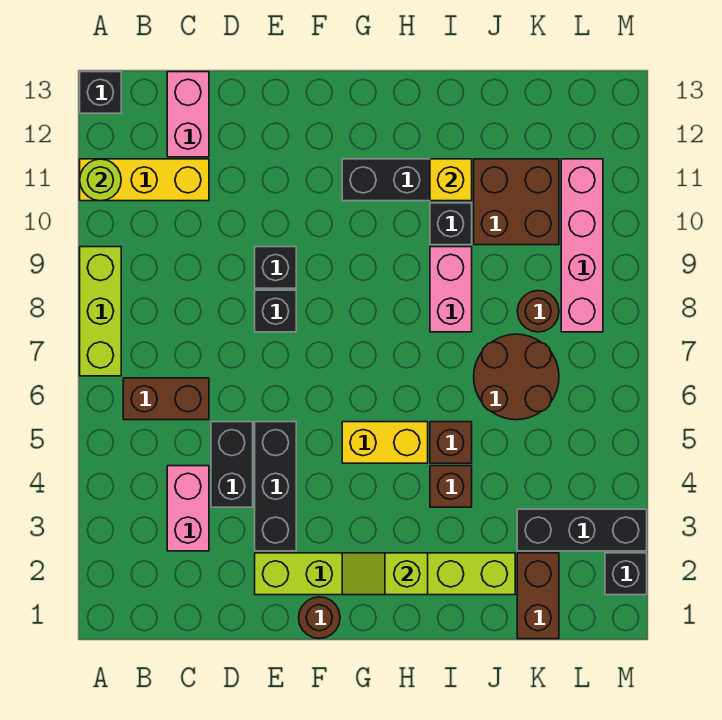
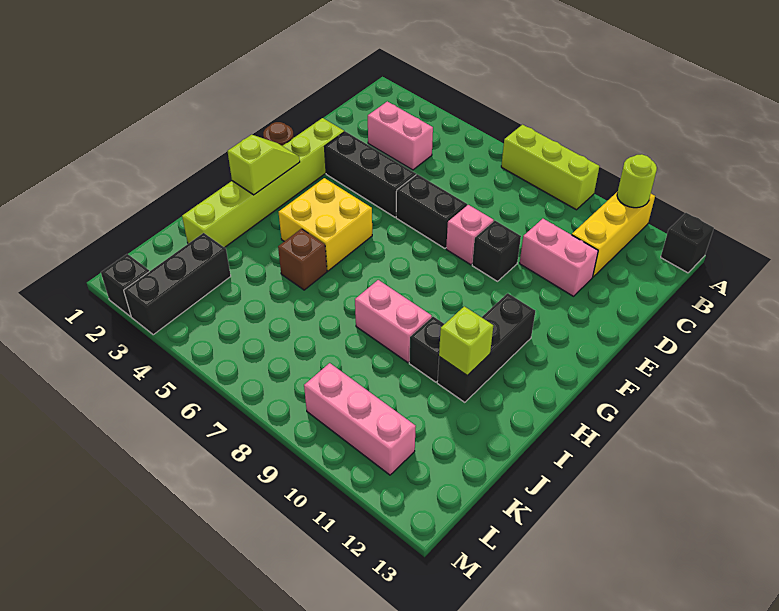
brown brick B6:C6 level 1 -> none
pink brick C12:C13 level 1 -> pink brick D10:D11 level 1
black brick D4:D5 level 1 -> black brick E6:E7 level 1
black brick E8 level 1 -> pink brick E8 level 1
yellow brick G5:H5 level 1 -> yellow brick G4:H5 level 1
brown brick I4 level 1 -> none
yellow brick I11 level 2 -> lime brick I11 level 2
brown round brick J6:K7 level 1 -> none
brown brick J10:K11 level 1 -> none
brown brick K1:K2 level 1 -> none
brown round brick K8 level 1 -> none
pink brick L8:L11 level 1 -> pink brick L9:L11 level 1

